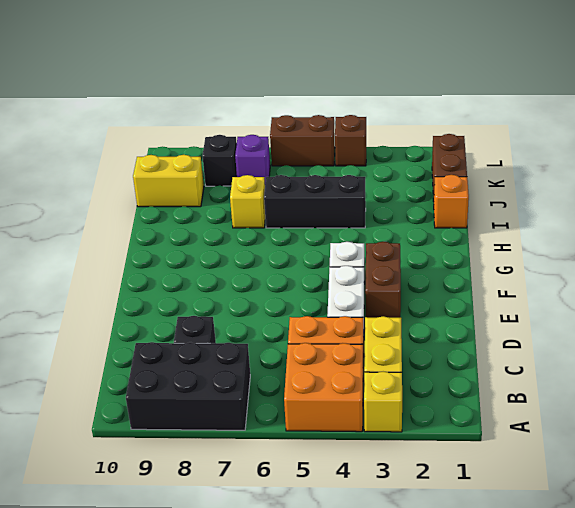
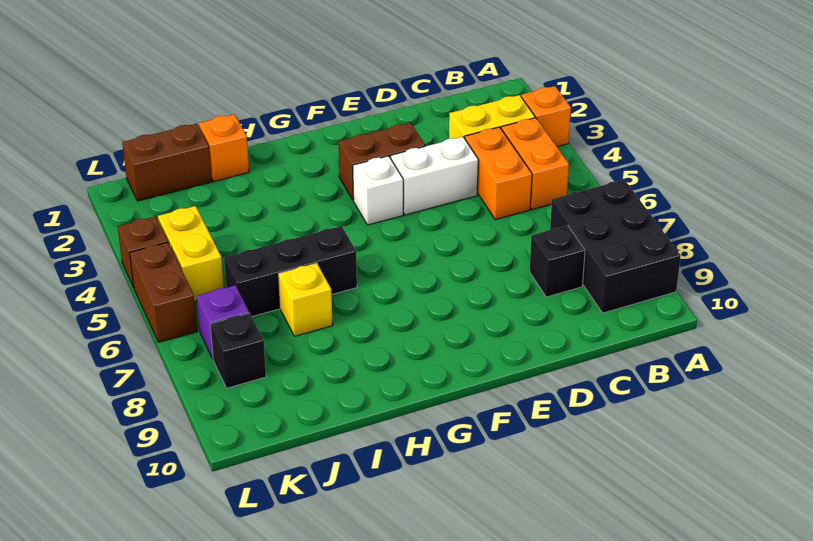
yellow brick A3 level 1 -> orange brick A3 level 1
orange brick A4:B5 level 1 -> orange brick B4:B5 level 1
black brick I4:I6 level 1 -> black brick H6:J6 level 1
yellow brick J9:J10 level 1 -> yellow brick K4:K5 level 1

